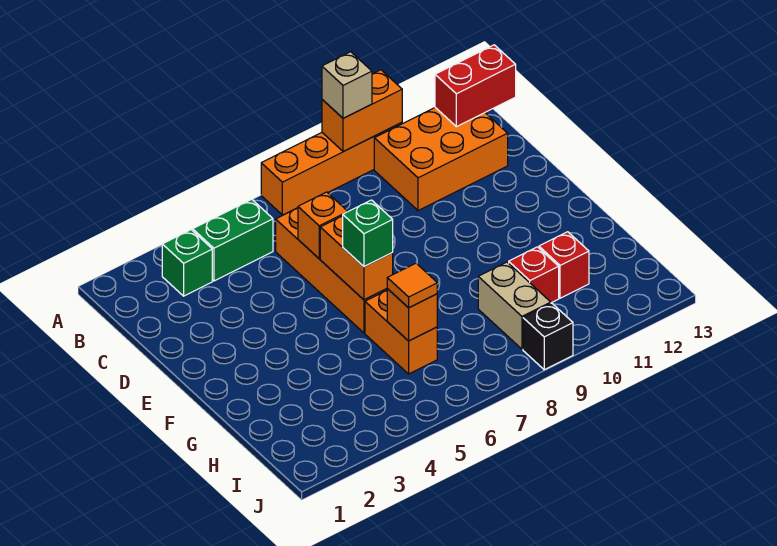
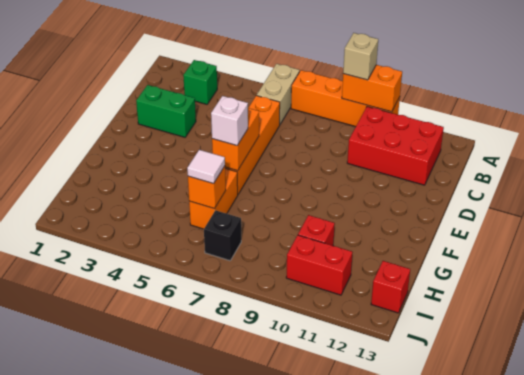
green brick B4:B5 level 1 -> green brick D2:D3 level 1
orange brick B10:C12 level 1 -> red brick B10:C12 level 1
red brick B12:B13 level 2 -> red brick I10:I11 level 1
orange brick D6 level 2 -> none
green brick F6 level 3 -> white brick F6 level 3
orange tile H6 level 3 -> white tile H6 level 3
tan brick H9:I9 level 1 -> tan brick A6:B6 level 1
red brick H11 level 1 -> red brick I13 level 1
black brick J9 level 1 -> black brick I7 level 1

